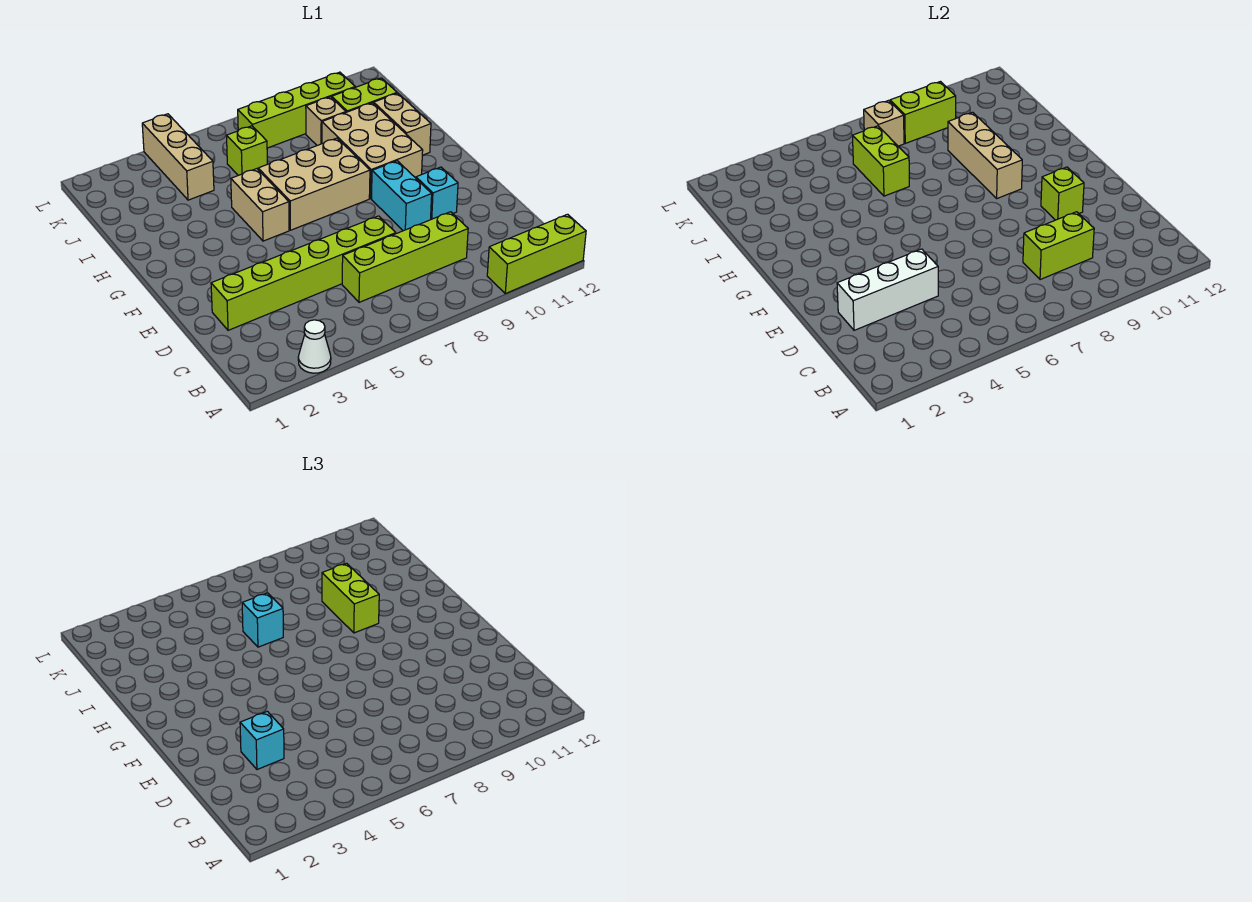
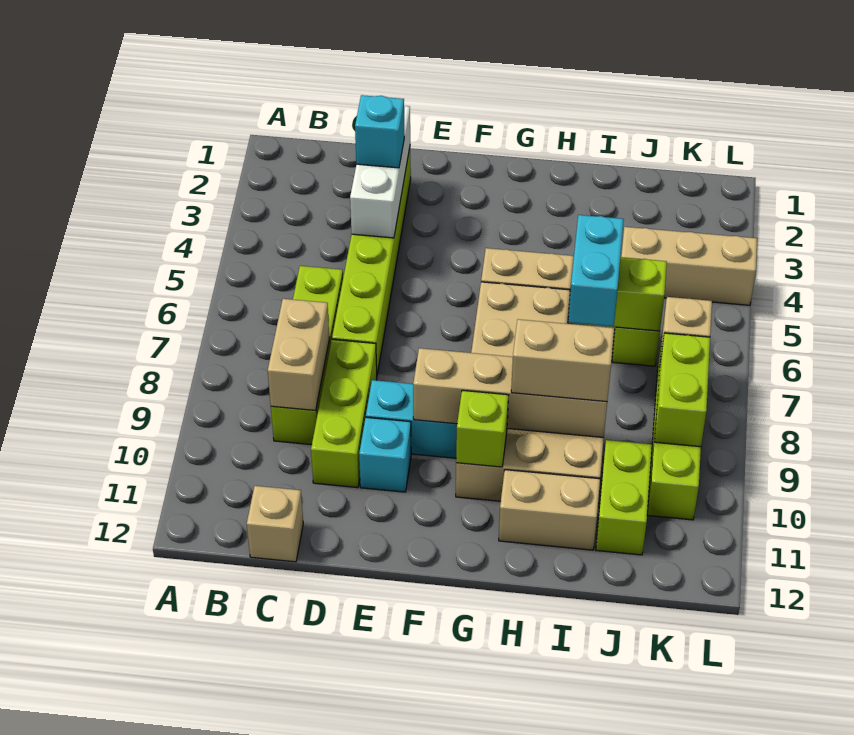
white cone A3 level 1 -> none
lime brick A10:A12 level 1 -> lime brick D8:D10 level 1
lime brick C8:C9 level 2 -> tan brick C8:C9 level 2
lime brick E10 level 2 -> lime brick G10 level 2
tan brick G9:I9 level 2 -> tan brick F9:I9 level 2
lime brick H9:I9 level 3 -> tan brick H9:I9 level 3
cyan brick I6 level 3 -> cyan brick I6:I7 level 3
tan brick J9 level 1 -> tan brick C12 level 1

